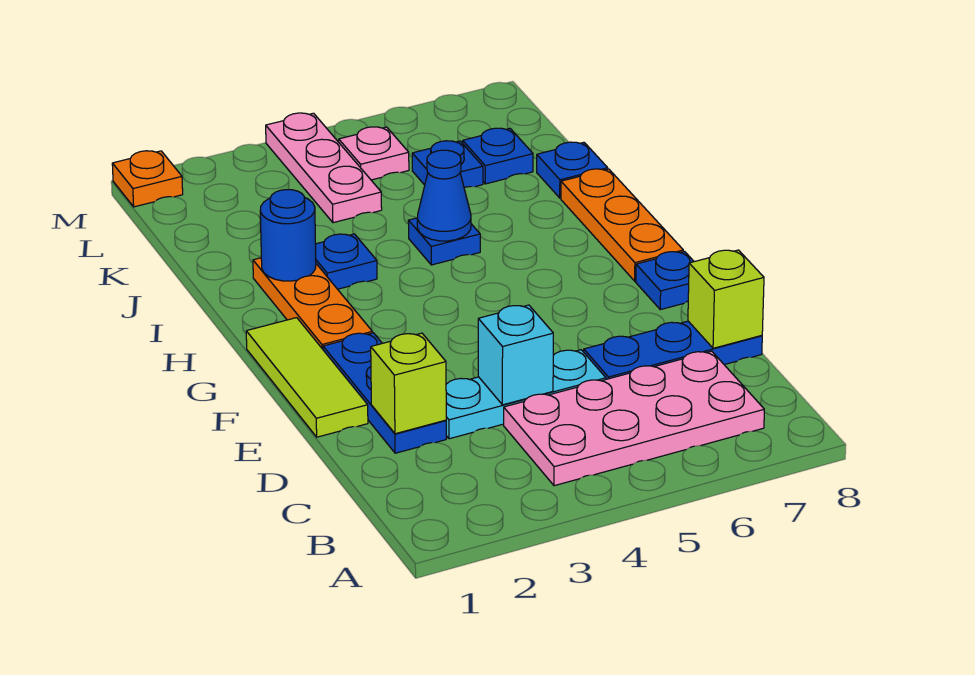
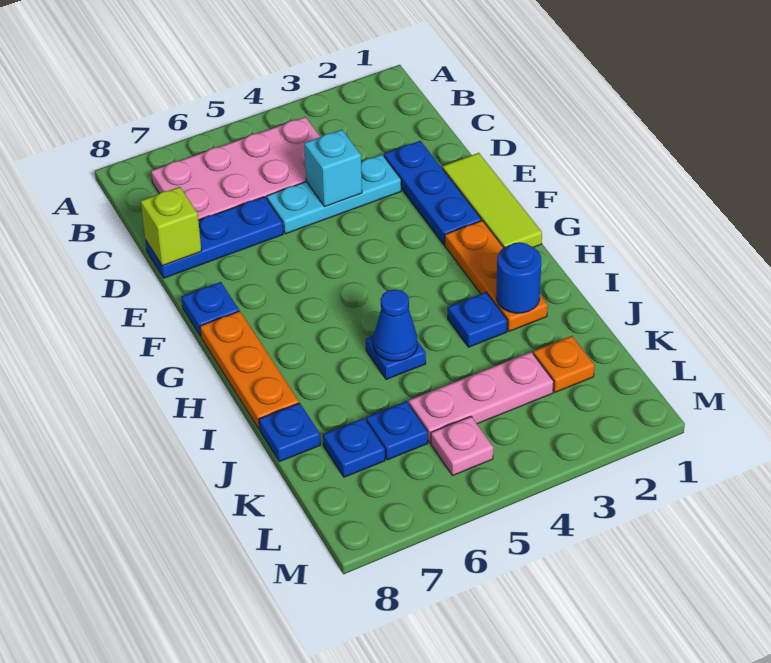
lime brick D2 level 2 -> none
pink plate K4:M4 level 1 -> pink plate K3:K5 level 1
orange plate M1 level 1 -> orange plate K2 level 1

